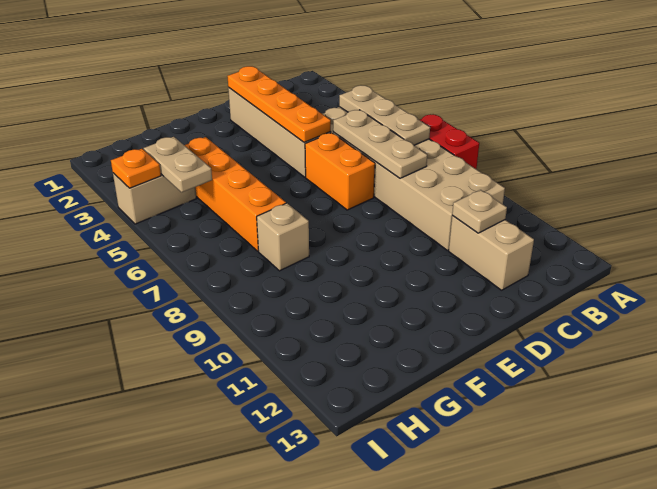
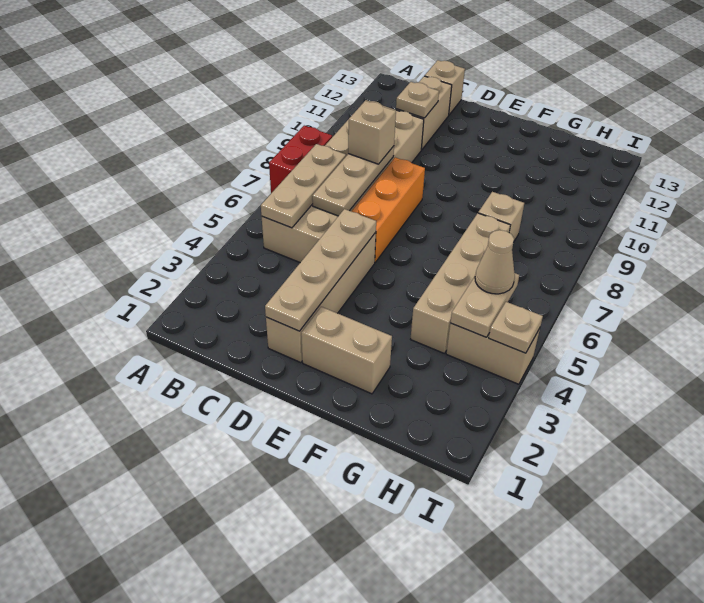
none -> tan brick C8 level 3
none -> tan brick C13 level 1
orange plate D2:D5 level 2 -> tan plate D2:D5 level 2
orange brick D6:D7 level 1 -> orange brick D6:D8 level 1
none -> tan brick E2:F2 level 1
orange brick G4:G7 level 1 -> tan brick G4:G7 level 1
none -> tan cone H5 level 3
orange plate I4 level 2 -> tan plate I4 level 2

